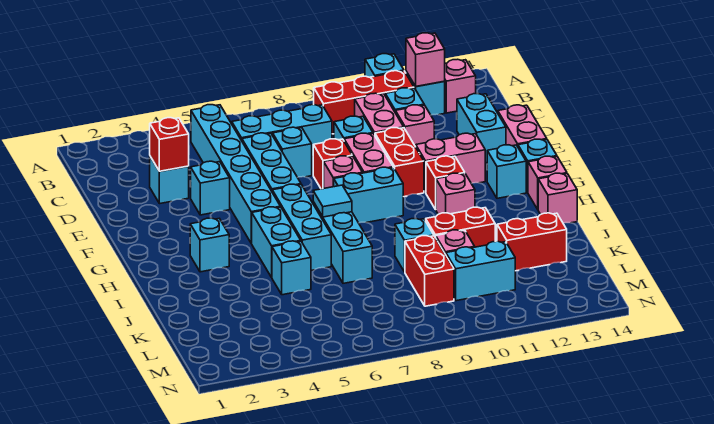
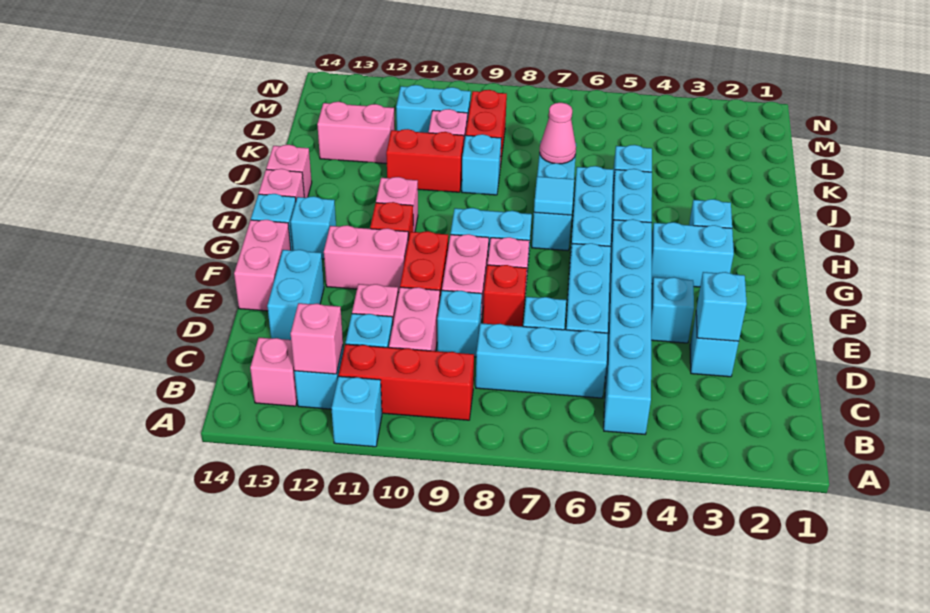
red brick D3 level 2 -> cyan brick D3 level 2
none -> cyan brick G3:G4 level 1
none -> pink cone J7 level 2
red brick K12:K13 level 1 -> pink brick K12:K13 level 1

